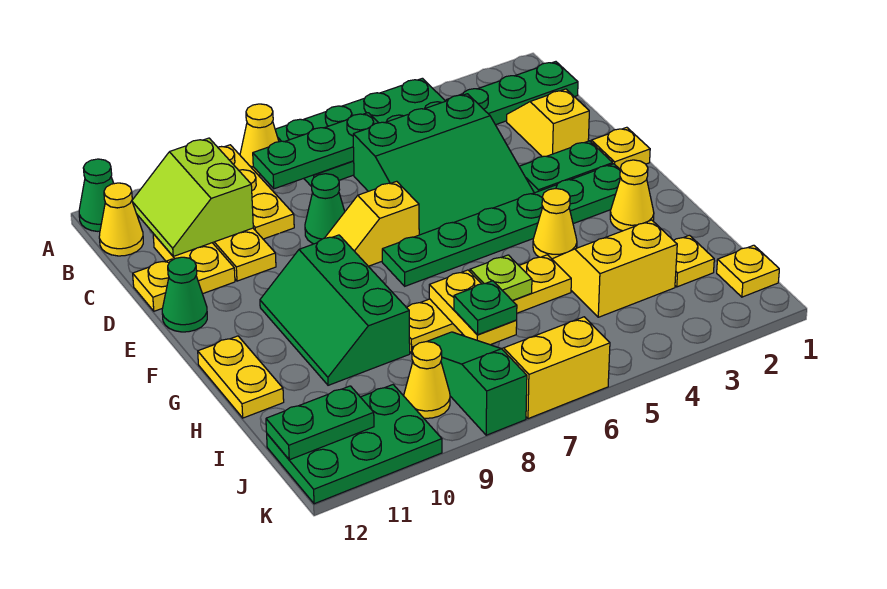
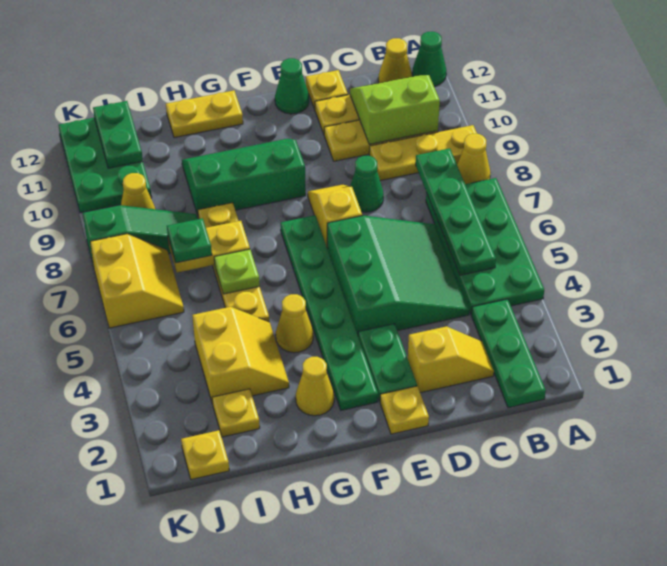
green plate B6:B8 level 2 -> green plate B5:B8 level 2
green slope C4:E6 level 1 top C -> green slope C4:E6 level 1 top E

